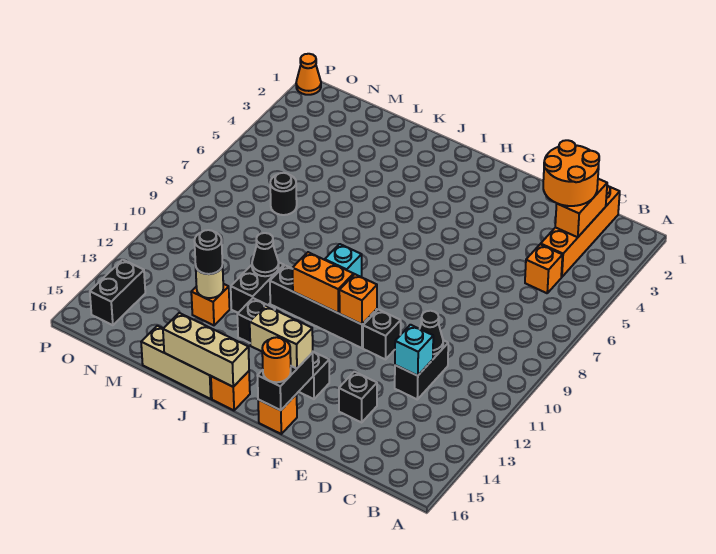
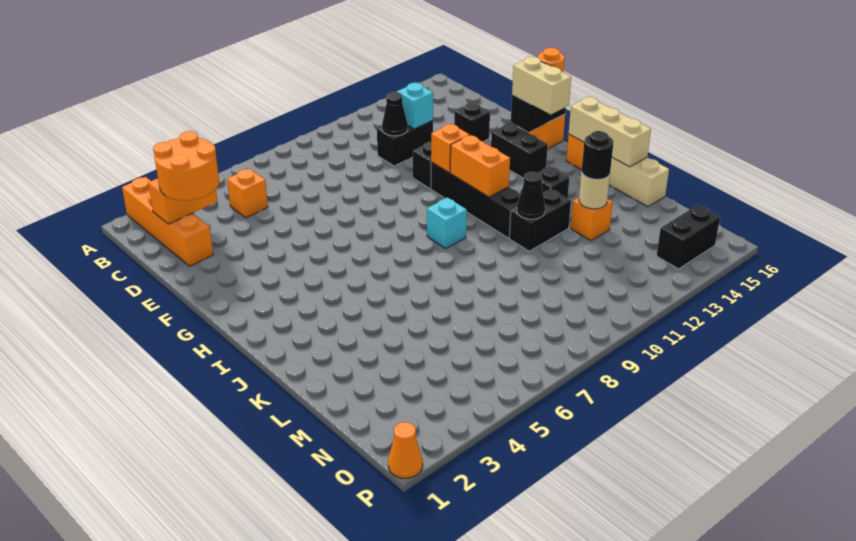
orange brick C1:C4 level 1 -> orange brick A2:D2 level 1
black round brick M7 level 1 -> none

